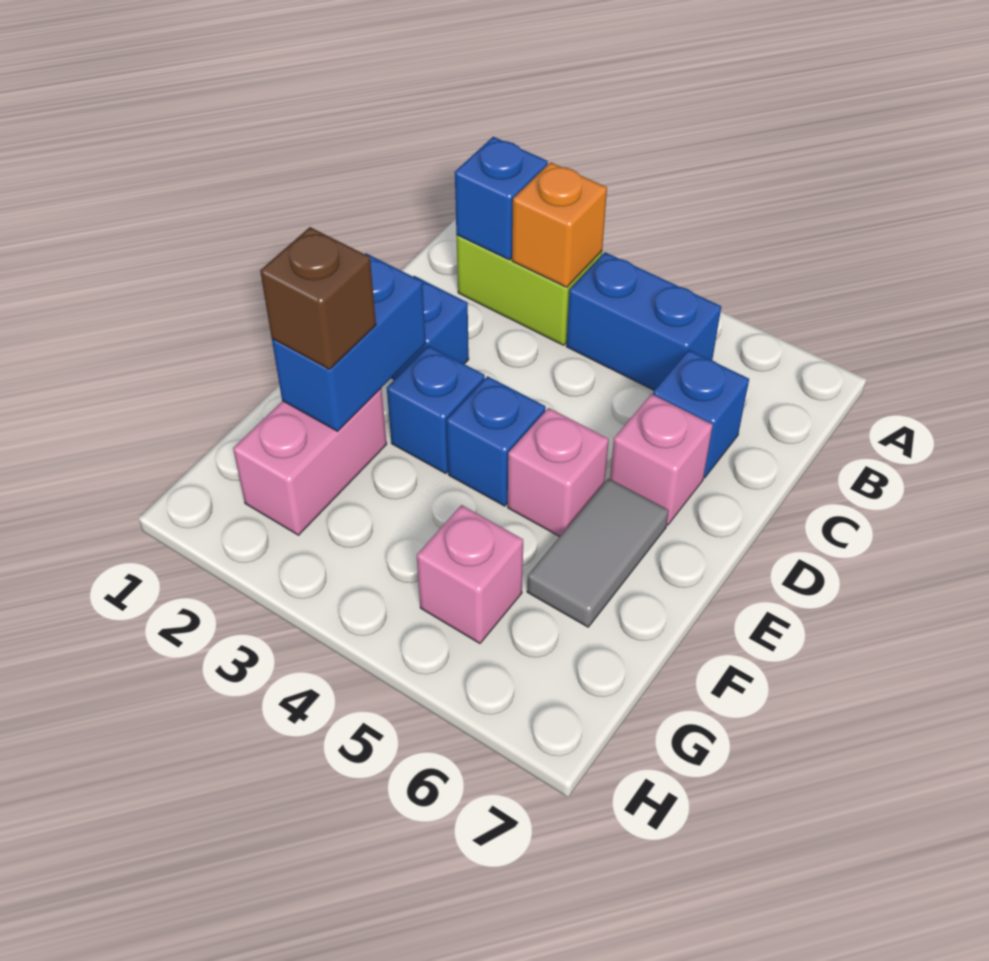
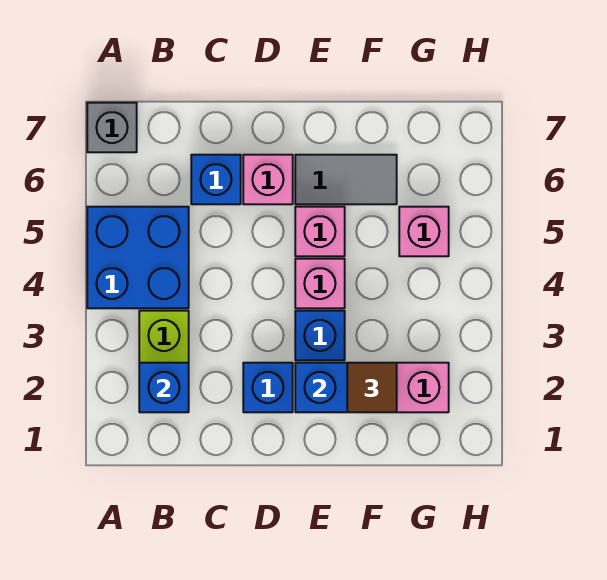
none -> grey brick A7 level 1
orange brick B3 level 2 -> none
blue brick B4:B5 level 1 -> blue brick A4:B5 level 1
blue brick E4 level 1 -> pink brick E4 level 1
brown brick F2 level 3 -> brown tile F2 level 3

